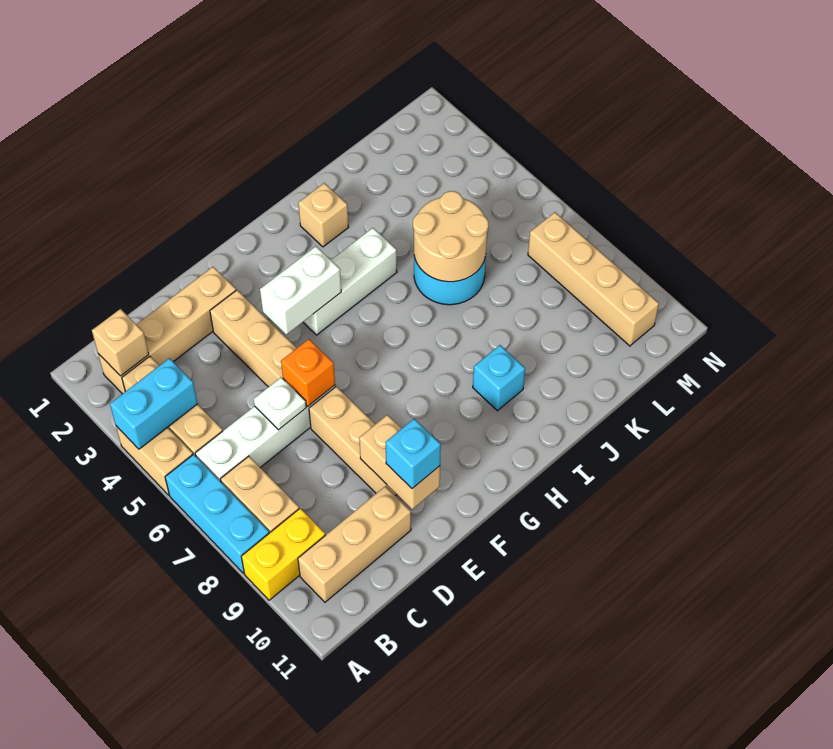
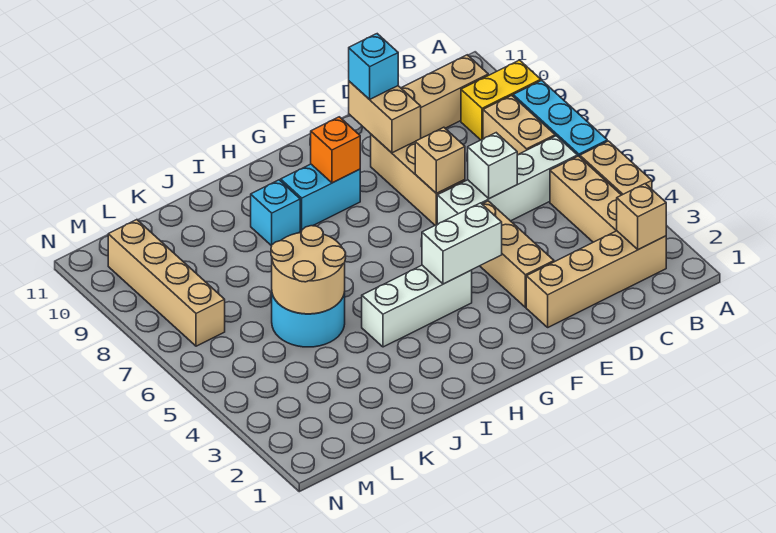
cyan brick A4:B4 level 2 -> cyan brick G9:H9 level 1
white plate D6 level 2 -> white brick D6 level 2
orange brick E6 level 2 -> orange brick G9 level 2
tan brick I2 level 1 -> tan brick E7 level 2

